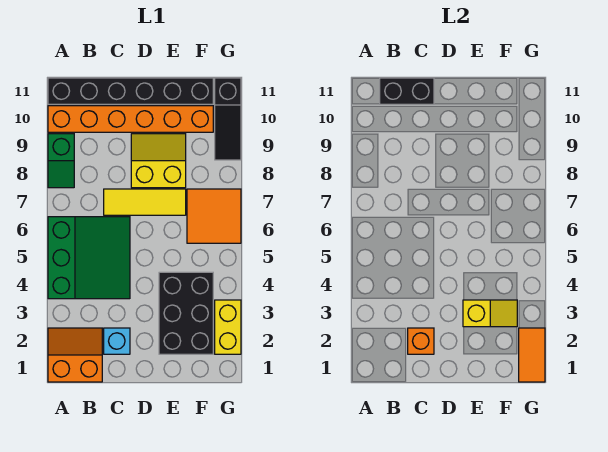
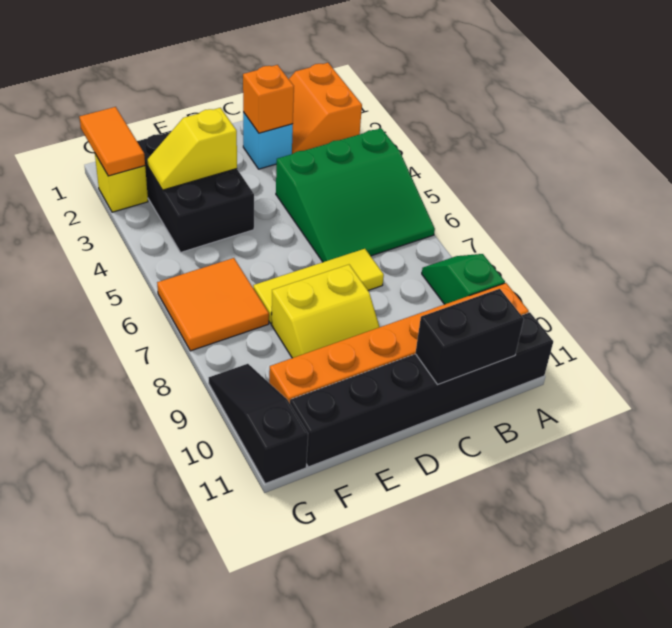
orange slope A1:B2 level 1 top 1 -> orange slope A1:B2 level 1 top A
green slope A4:C6 level 1 top A -> green slope A4:C6 level 1 top 4
yellow brick G2:G3 level 1 -> yellow brick G2 level 1

